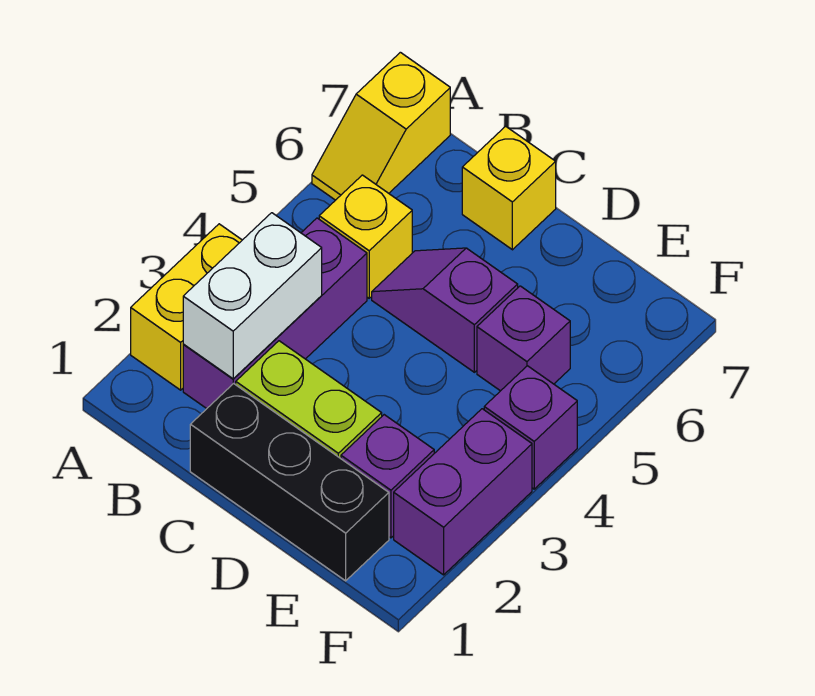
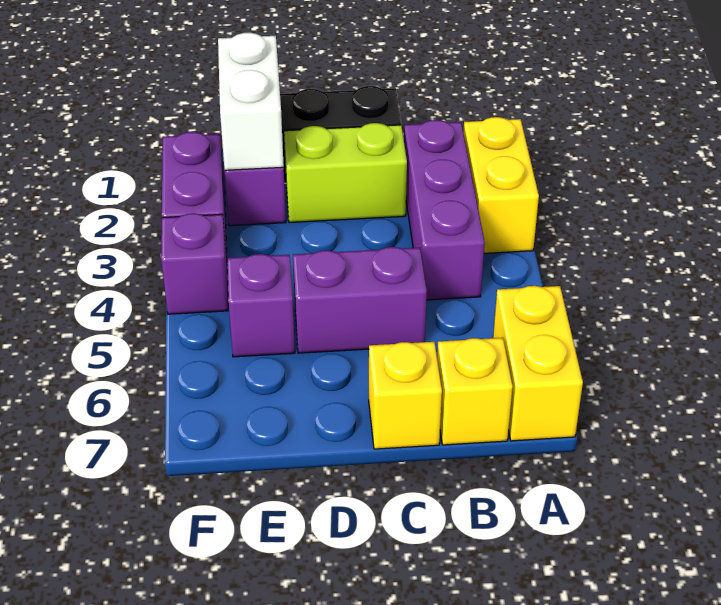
yellow slope A6:A7 level 1 top 7 -> yellow brick A6:A7 level 1
white brick B2:B3 level 2 -> white brick E1:E2 level 2
yellow brick B5 level 1 -> yellow brick B7 level 1
purple slope C5:D5 level 1 top D -> purple brick C5:D5 level 1

